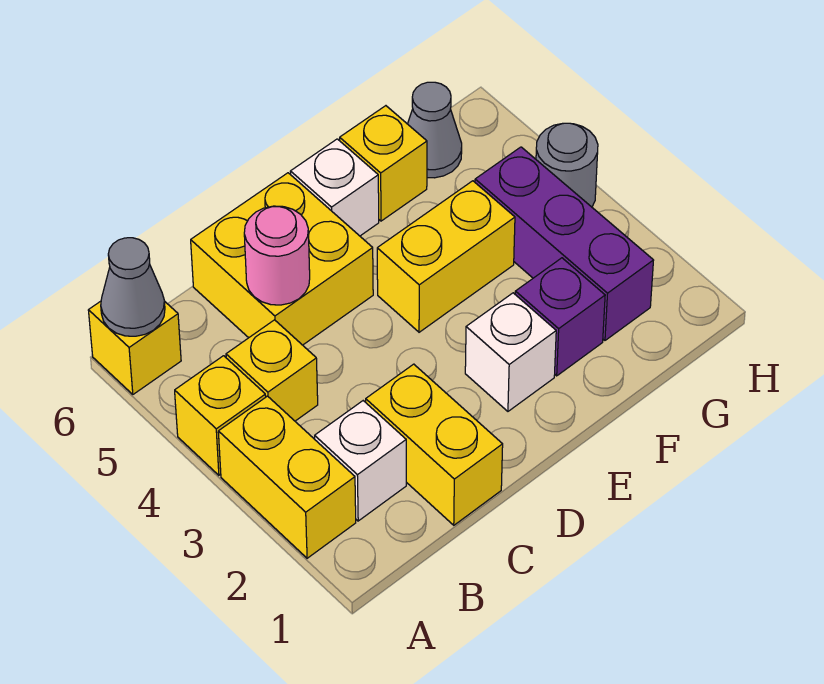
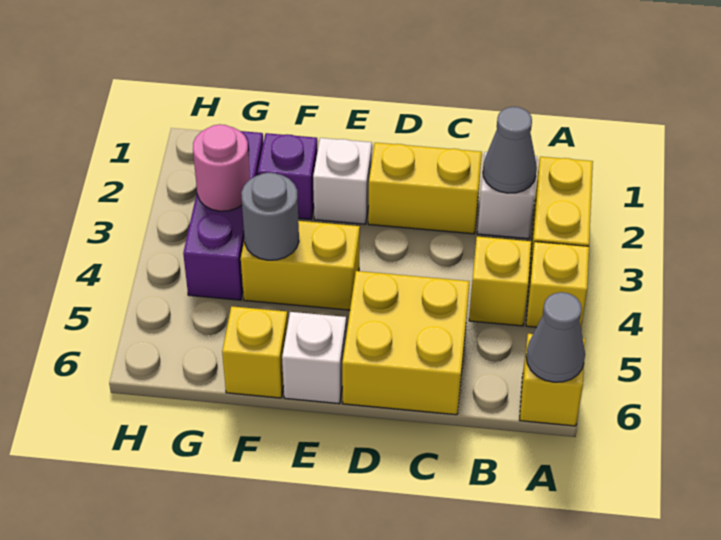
yellow brick C1:C2 level 1 -> yellow brick C2:D2 level 1
pink round brick C5 level 2 -> pink round brick G3 level 2
grey cone G6 level 1 -> grey cone B2 level 2
grey round brick H4 level 1 -> grey round brick F4 level 2

